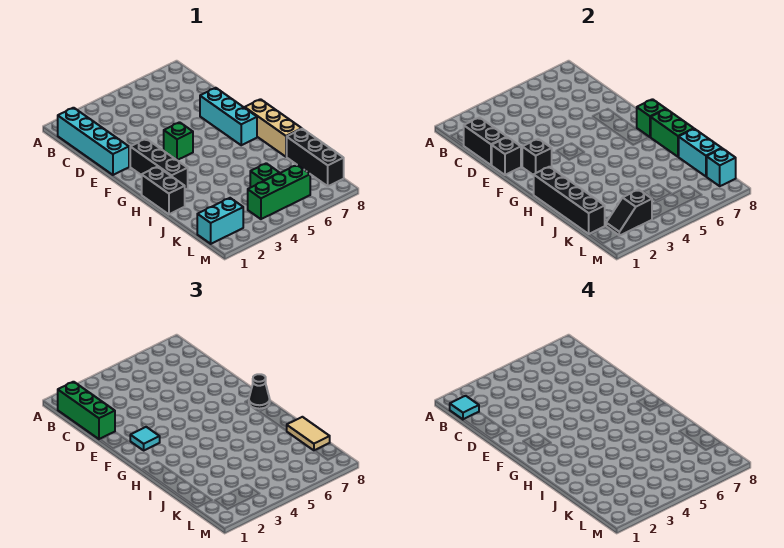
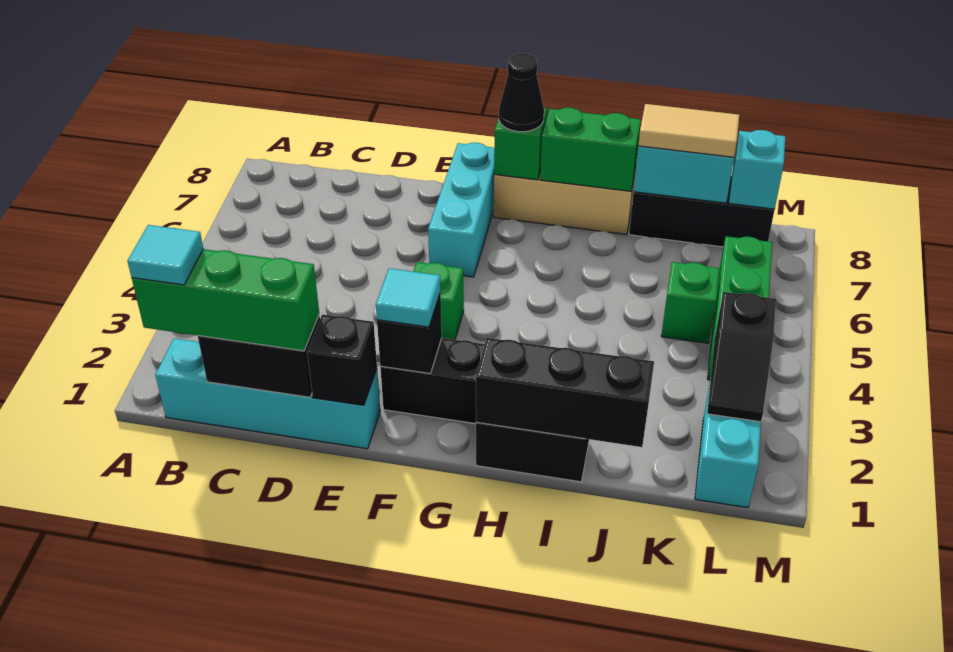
cyan brick E7:G7 level 1 -> cyan brick F6:F8 level 1
black brick H1:K1 level 2 -> black brick H1:J1 level 2

